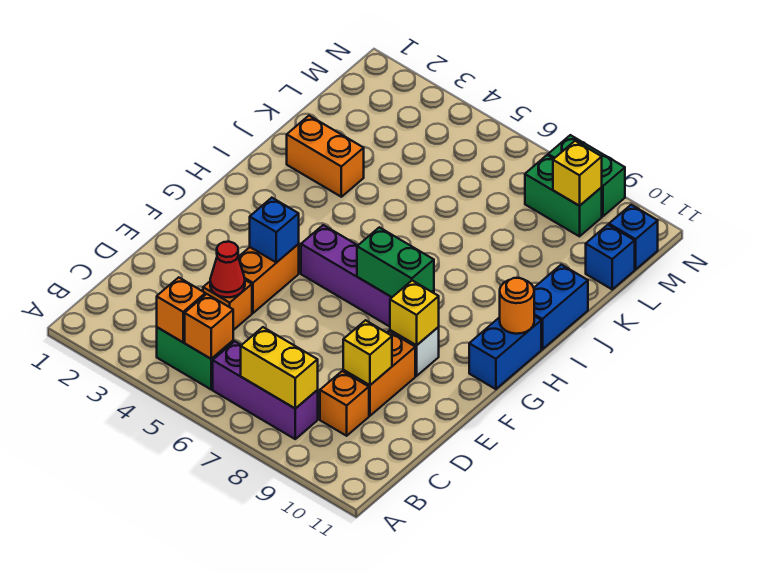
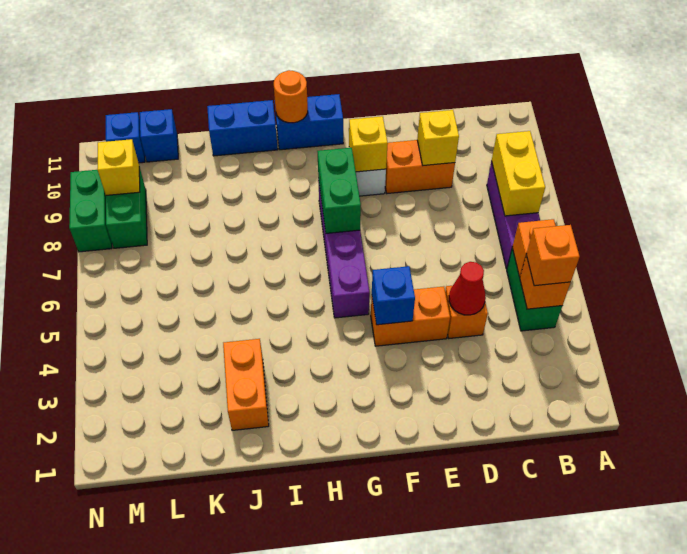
orange brick C9 level 1 -> orange brick B4 level 3

